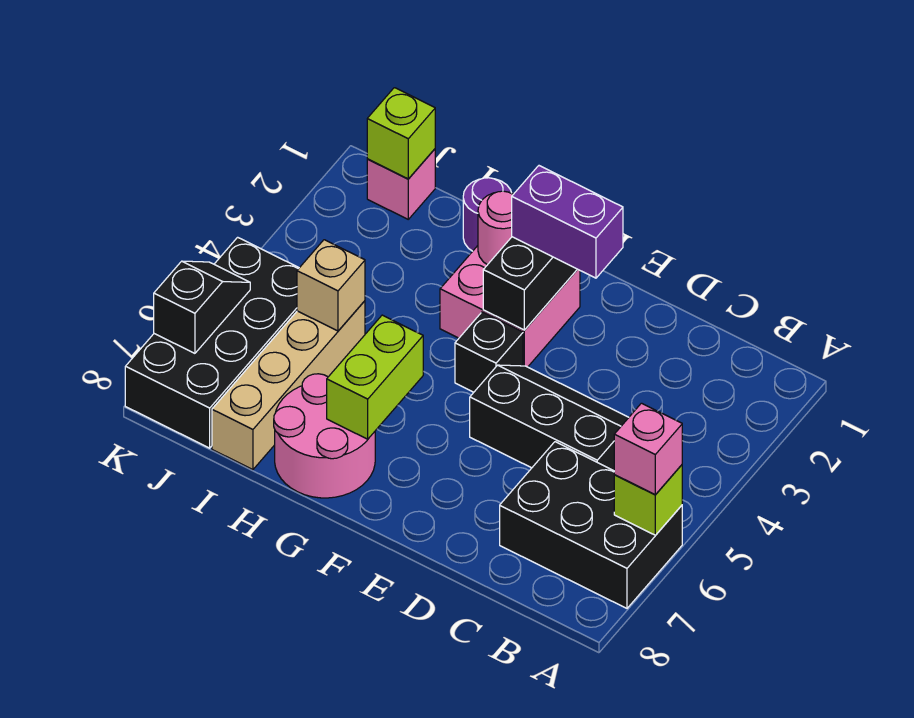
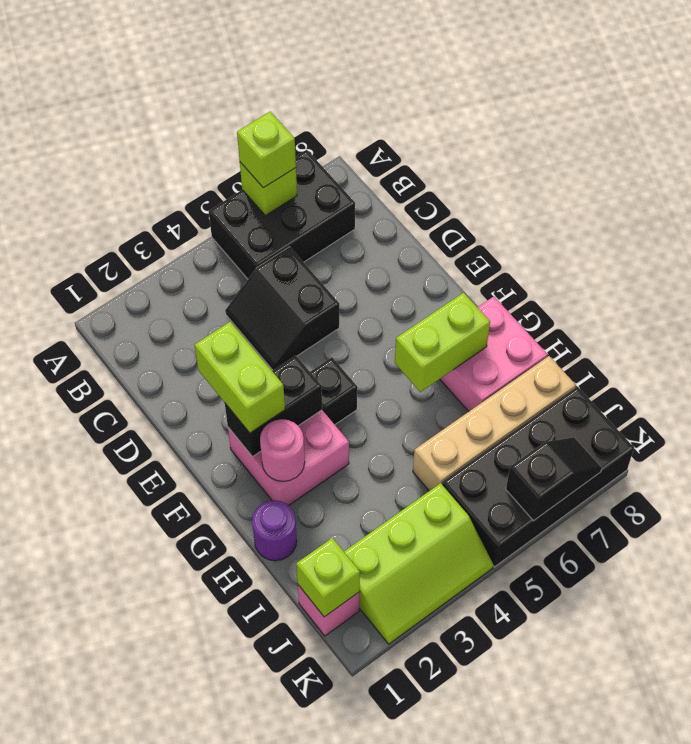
black brick A6:C7 level 1 -> black brick A5:B7 level 1
pink brick A6 level 3 -> lime brick A6 level 3
black slope C4:E5 level 1 top 5 -> black slope C4:D5 level 1 top 5
purple brick E2:F2 level 3 -> lime brick E2:F2 level 3
pink round brick G7:H8 level 1 -> pink brick G7:H8 level 1
tan brick I5 level 2 -> none
none -> lime slope J2:K4 level 1 top J
black slope K6:K7 level 2 top 7 -> black slope K6:K7 level 2 top 6

